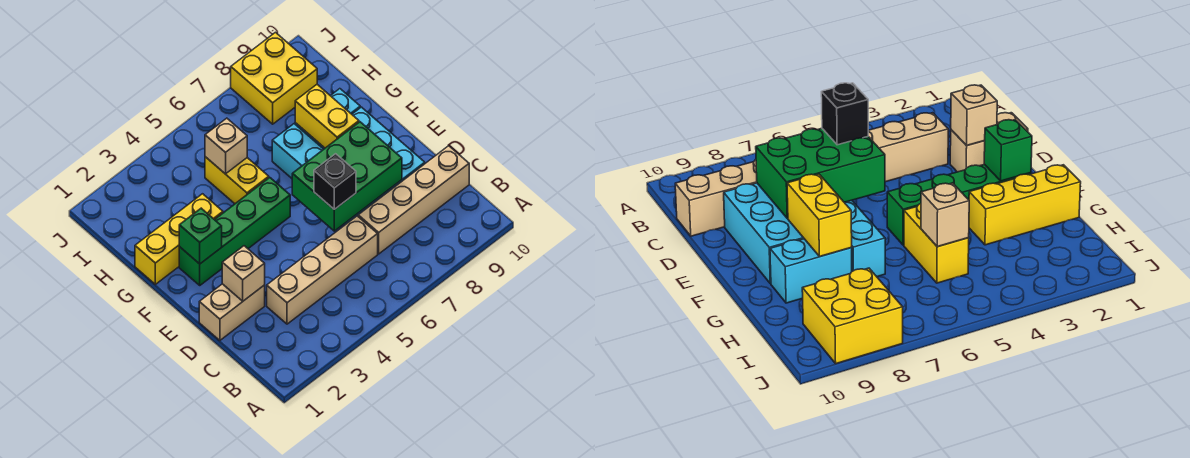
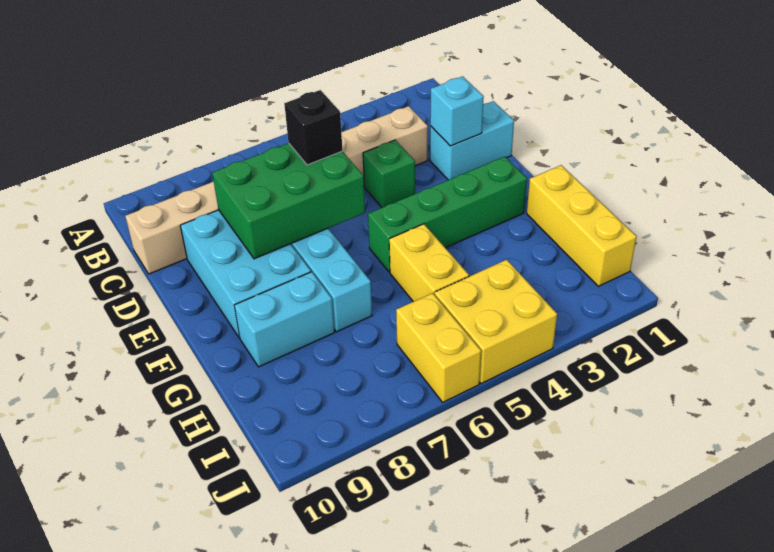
tan brick D1:D2 level 1 -> cyan brick D1:D2 level 1
tan brick D2 level 2 -> cyan brick D2 level 2
green brick F2 level 2 -> green brick D4 level 1
yellow brick F8:G8 level 2 -> yellow brick I6:J6 level 1
yellow brick G1:G3 level 1 -> yellow brick G1:I1 level 1
tan brick H5 level 2 -> none
yellow brick I8:J9 level 1 -> yellow brick I4:J5 level 1

